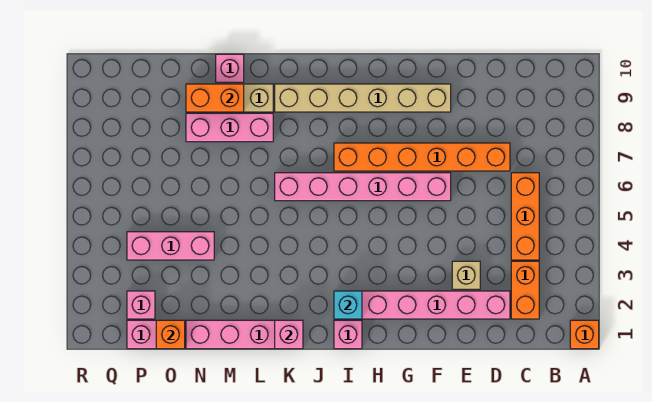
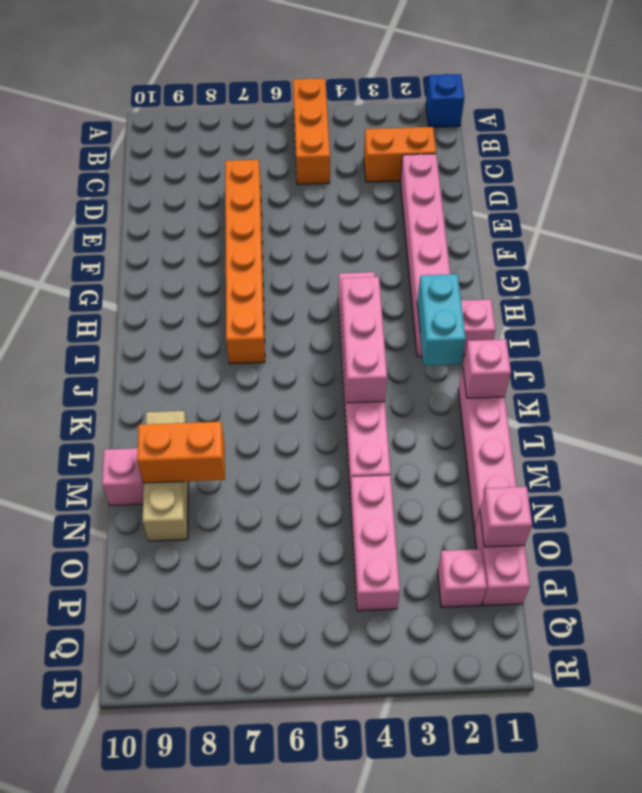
orange brick A1 level 1 -> blue brick A1 level 1
orange brick C4:C6 level 1 -> orange brick A5:C5 level 1
tan brick E3 level 1 -> none
pink brick F6:K6 level 1 -> pink brick H4:M4 level 1
tan brick F9:K9 level 1 -> none
cyan brick I2 level 2 -> cyan brick I2:J2 level 2
pink brick L8:N8 level 1 -> pink brick I4:K4 level 2
orange brick M9:N9 level 2 -> orange brick M8:M9 level 2
orange brick O1 level 2 -> pink brick O1 level 2

